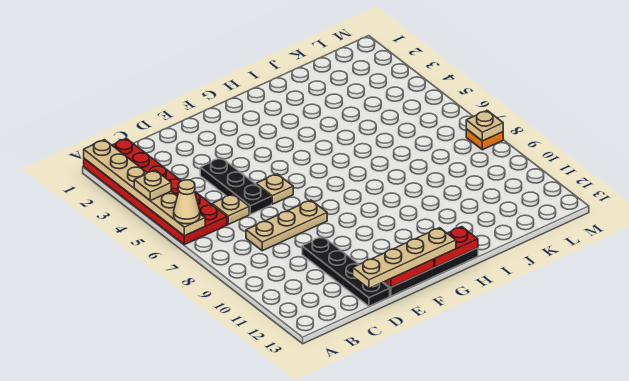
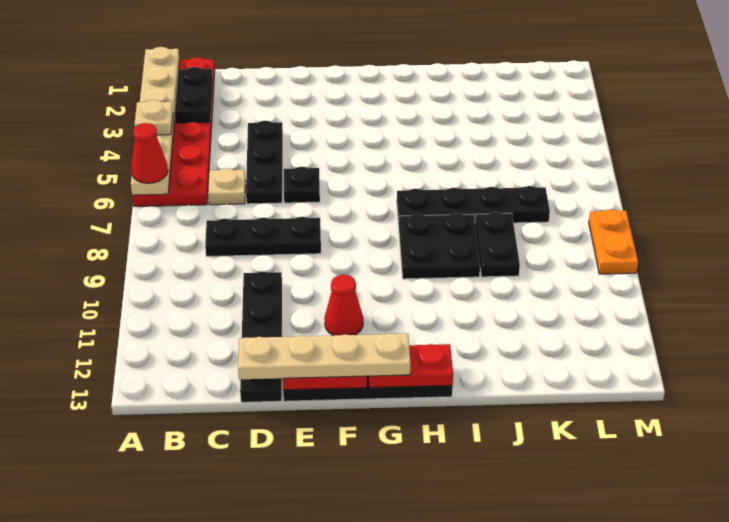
tan cone A6 level 3 -> red cone A6 level 3
none -> black plate B2:B3 level 2
tan plate C8:E8 level 1 -> black plate C8:E8 level 1
tan plate E6 level 1 -> black plate E6 level 1
none -> red cone F11 level 1
none -> black plate H7:K7 level 1
none -> black plate H8:I9 level 1
none -> black plate J8:J9 level 1
orange plate M8 level 1 -> orange plate M8:M9 level 1
tan plate M8 level 2 -> none

